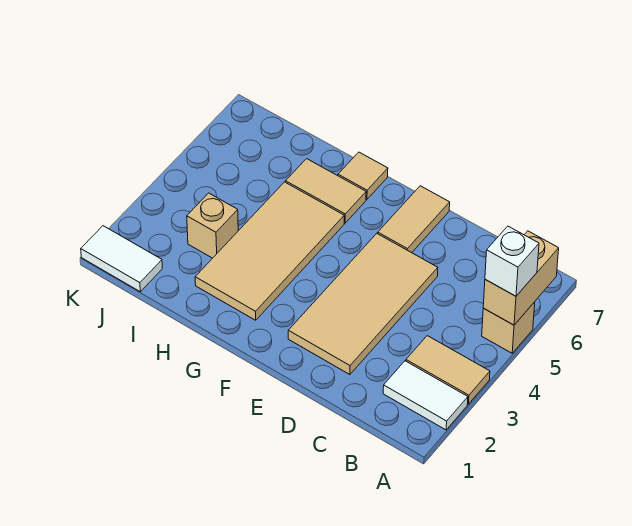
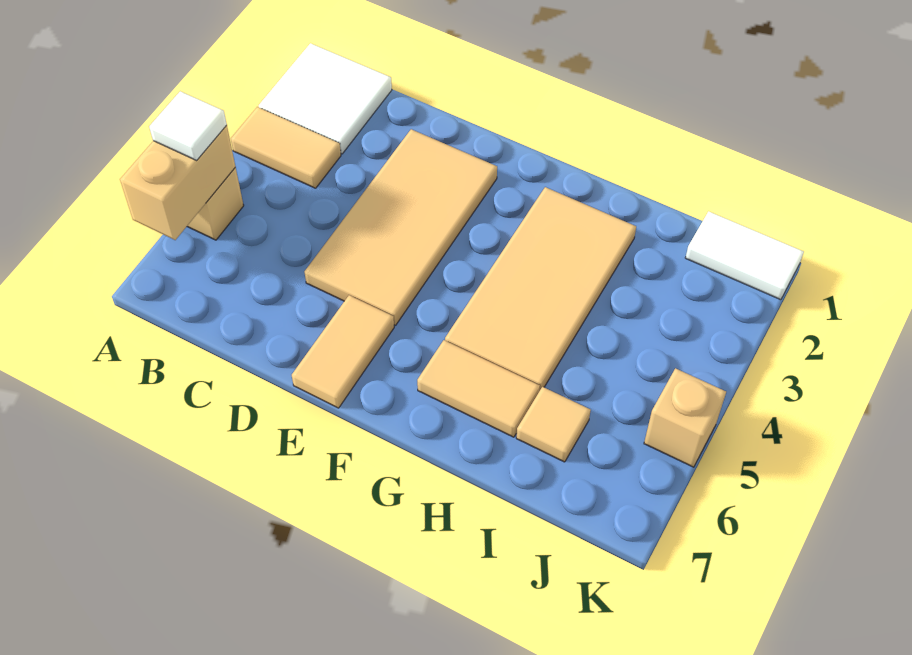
white tile A2:B2 level 1 -> white tile A1:B2 level 1
white brick A5 level 3 -> white tile A5 level 3
tan tile G7 level 1 -> tan tile I6 level 1
tan brick I3 level 1 -> tan brick K5 level 1

